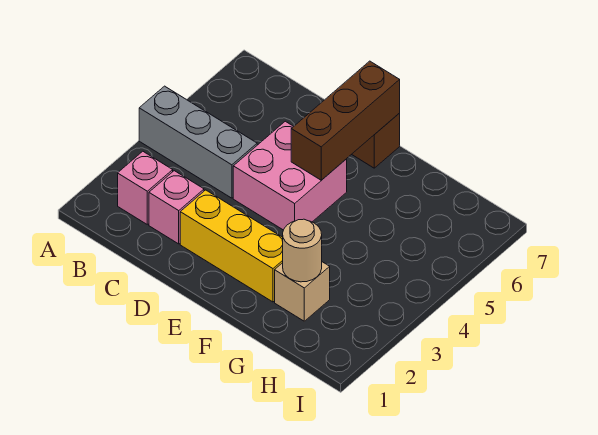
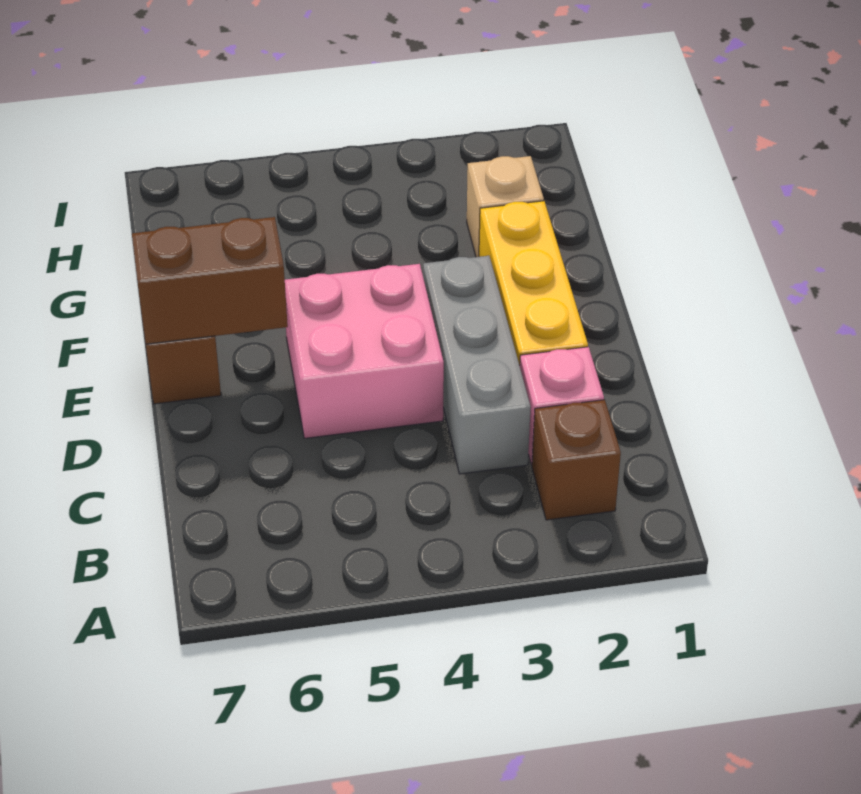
grey brick A4:C4 level 1 -> grey brick C3:E3 level 1
pink brick B2 level 1 -> brown brick B2 level 1
brown brick E5:E7 level 2 -> brown brick E6:E7 level 2
tan round brick G2 level 2 -> none

